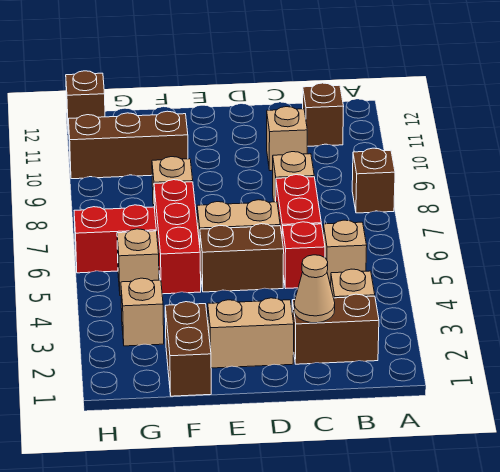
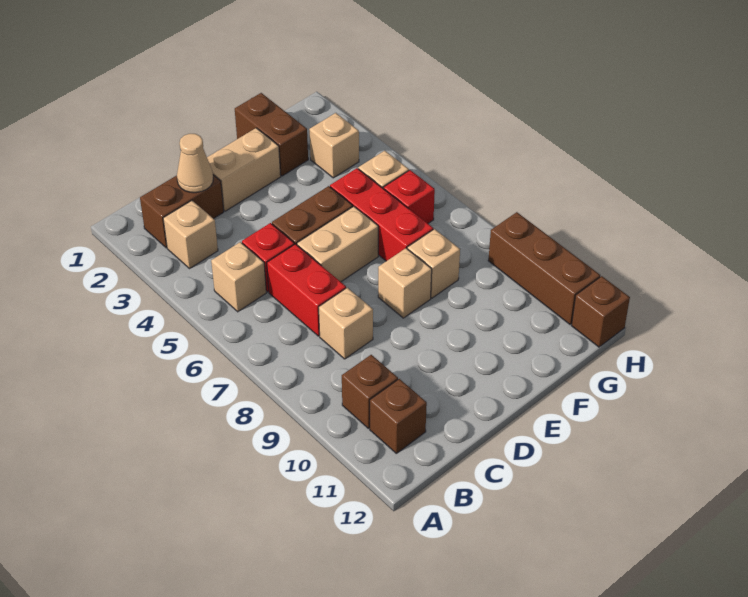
brown brick A8 level 1 -> brown brick B10 level 1
tan brick C10 level 1 -> tan brick E8 level 1
brown brick F10:H10 level 1 -> brown brick H9:H11 level 1
red brick G6:H6 level 1 -> red brick G6 level 1

